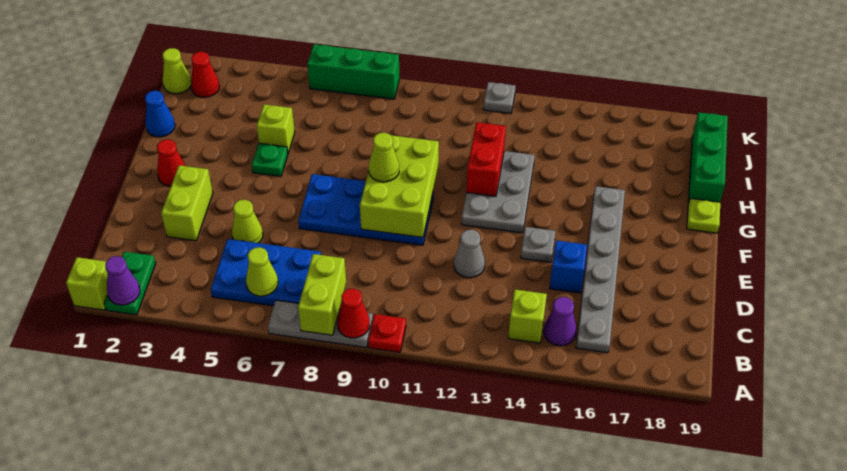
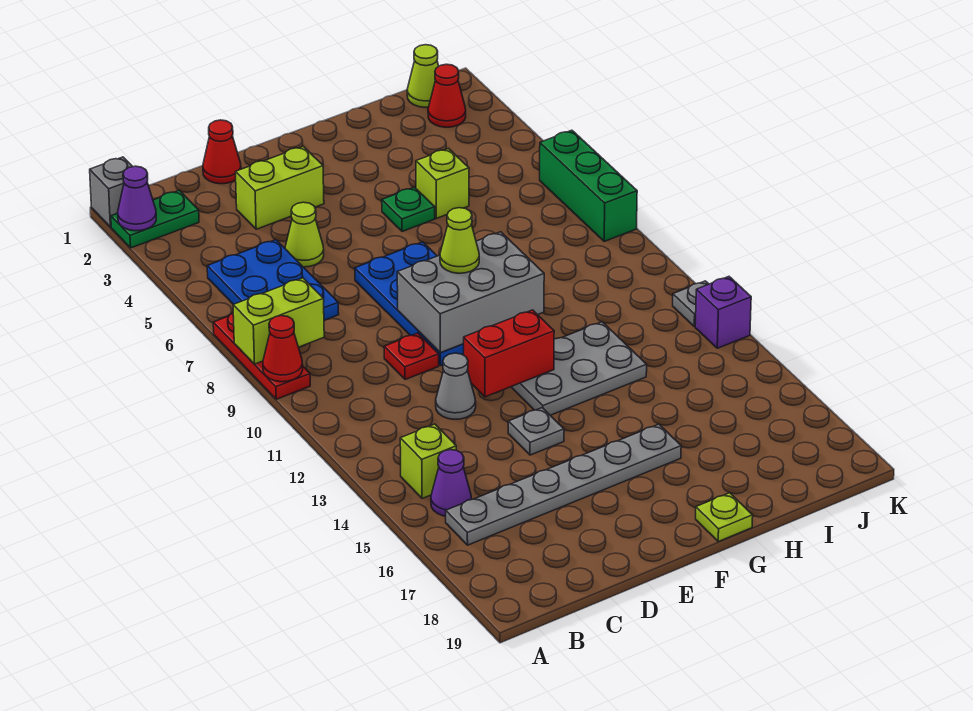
lime brick A1 level 1 -> grey brick A1 level 1
grey plate A7:A9 level 1 -> red plate A7:A9 level 1
red plate A10 level 1 -> red plate D10 level 1
lime cone B6 level 2 -> none
blue brick D15 level 1 -> none
lime brick E9:G10 level 2 -> grey brick E9:G10 level 2
red cone F2 level 1 -> red cone D1 level 1
red brick G12:H12 level 2 -> red brick E12:F12 level 2
blue cone H1 level 1 -> none
green brick H19:J19 level 1 -> none
none -> purple brick K13 level 1

